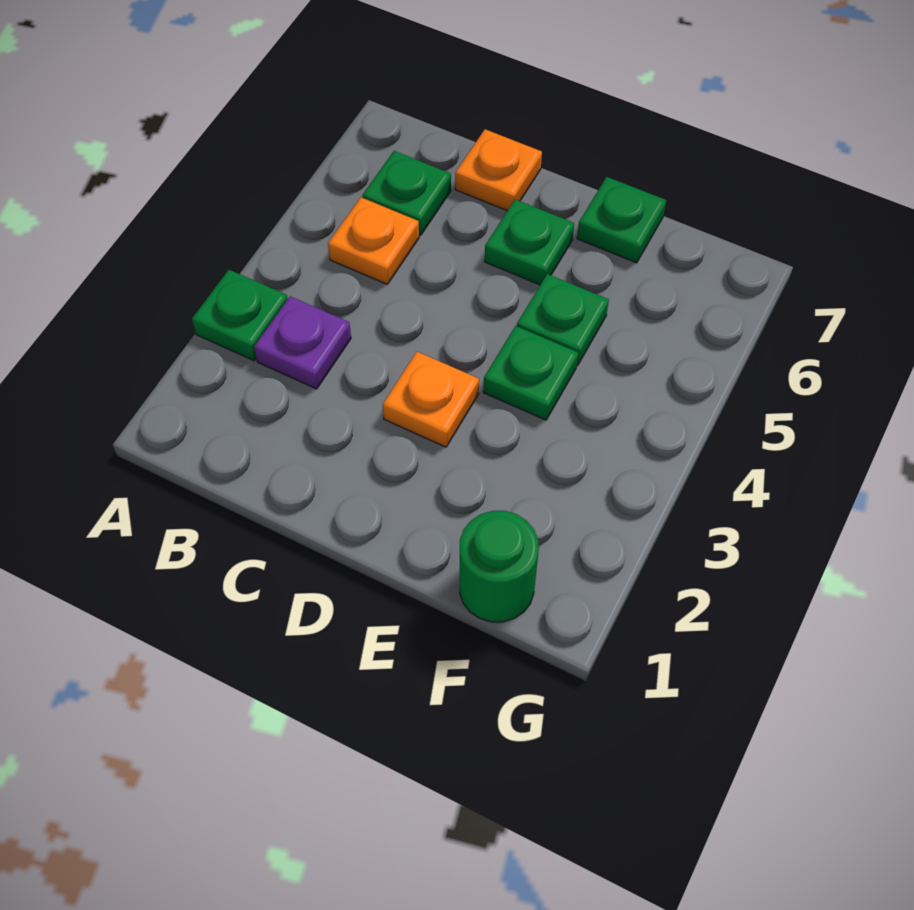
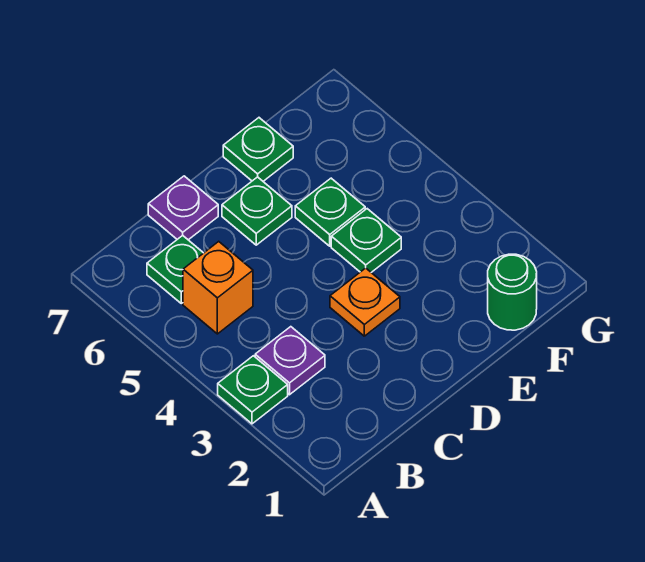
orange plate B5 level 1 -> orange brick B5 level 1
orange plate C7 level 1 -> purple plate C7 level 1

